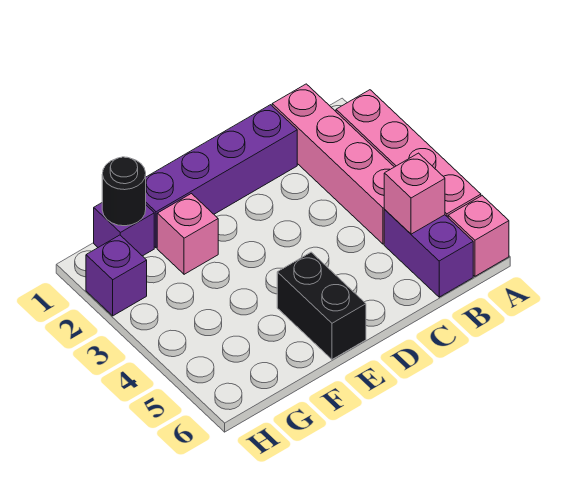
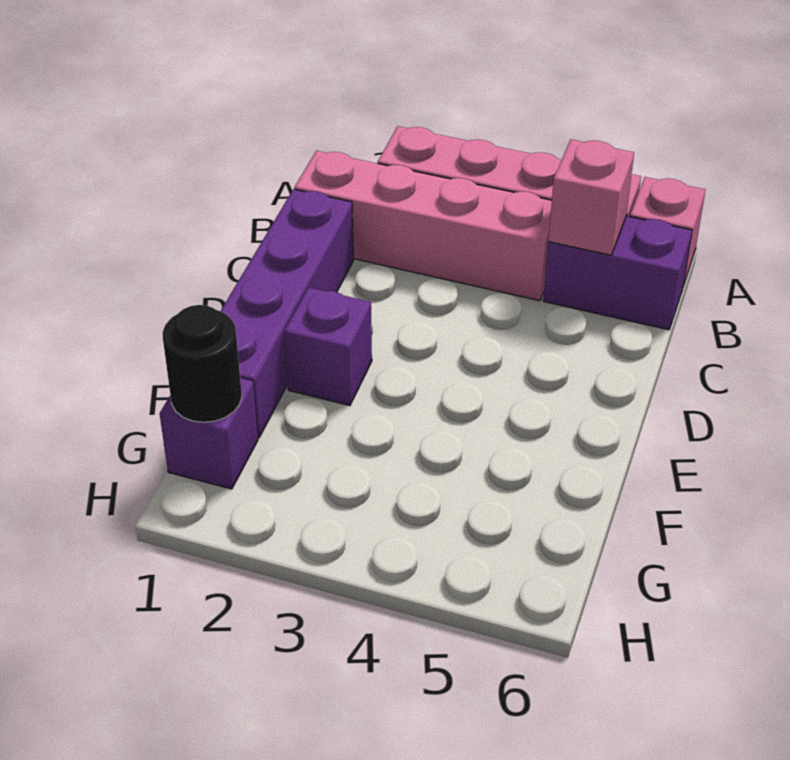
black brick E5:E6 level 1 -> none
pink brick F2 level 1 -> none
purple brick H2 level 1 -> purple brick E2 level 1

